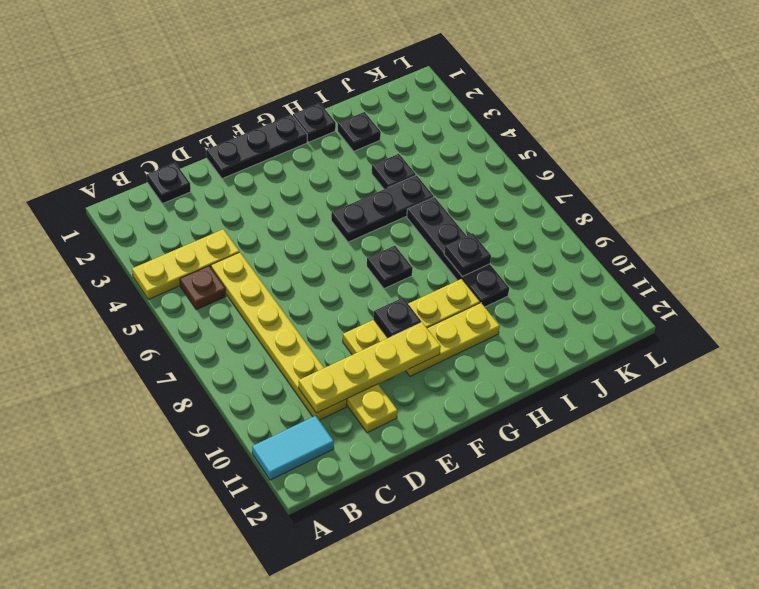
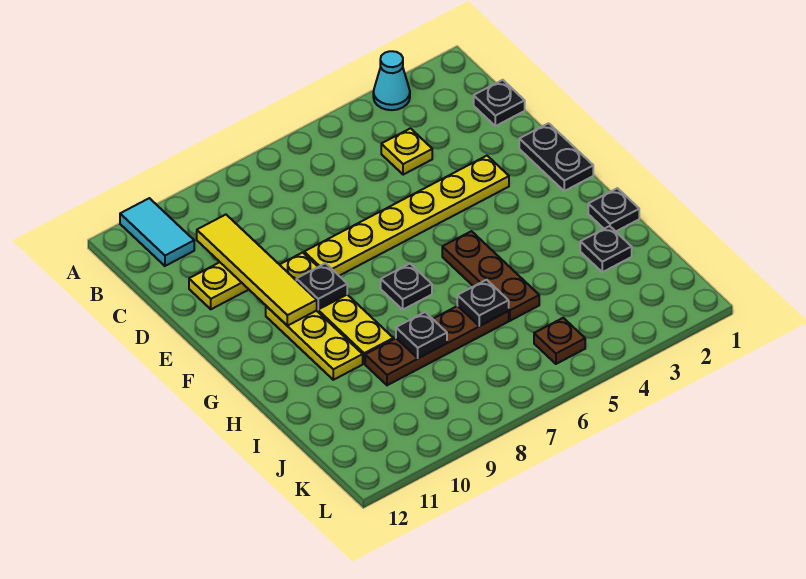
none -> cyan cone A3 level 1
yellow plate A4:C4 level 1 -> yellow plate C4 level 1
brown plate B5 level 1 -> brown plate K5 level 1
yellow plate C5:C10 level 1 -> yellow plate E3:E8 level 1
yellow plate C10:F10 level 2 -> yellow tile C10:F10 level 2
black plate E1:G1 level 1 -> black plate E1:F1 level 1
black plate G5:I5 level 1 -> brown plate G5:I5 level 1
black plate I4 level 1 -> black plate I6 level 2
black plate I6:I9 level 1 -> brown plate I6:I9 level 1

